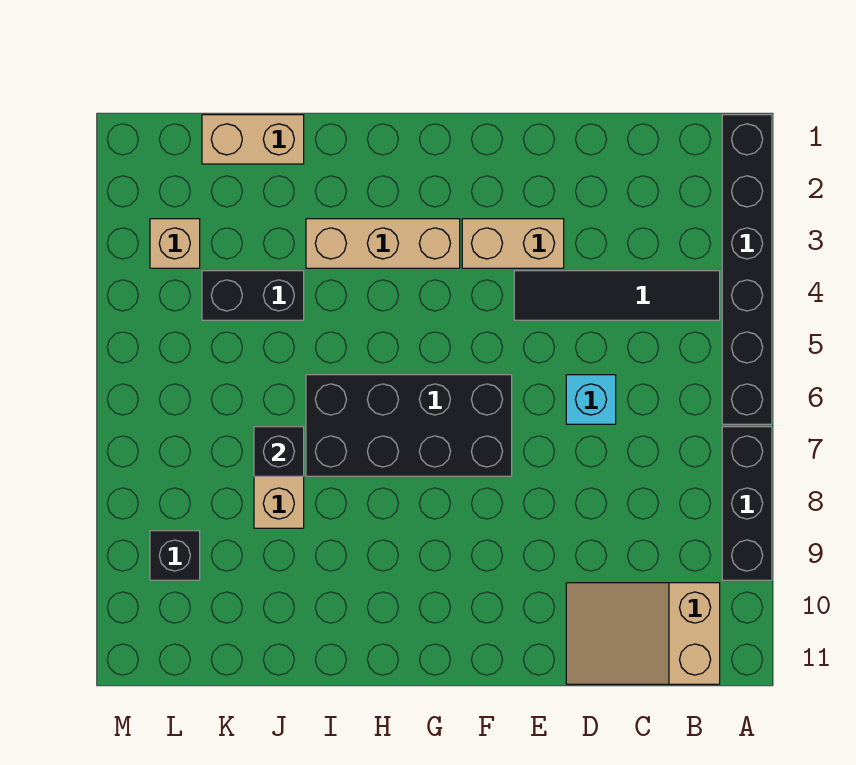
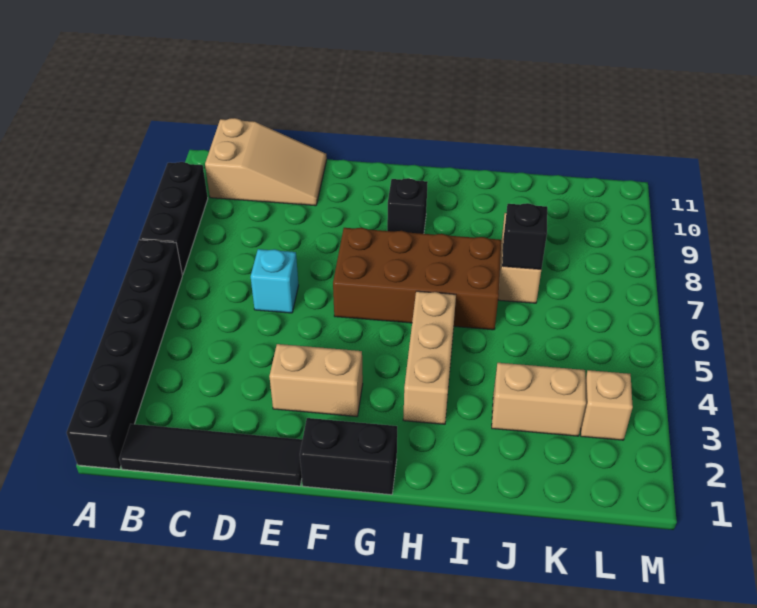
black tile B4:E4 level 1 -> black tile B1:E1 level 1
black brick F6:I7 level 1 -> brown brick F6:I7 level 1
tan brick G3:I3 level 1 -> tan brick H3:H5 level 1
tan brick J1:K1 level 1 -> tan brick J3:K3 level 1
black brick J4:K4 level 1 -> black brick F1:G1 level 1
black brick L9 level 1 -> black brick G9 level 1

